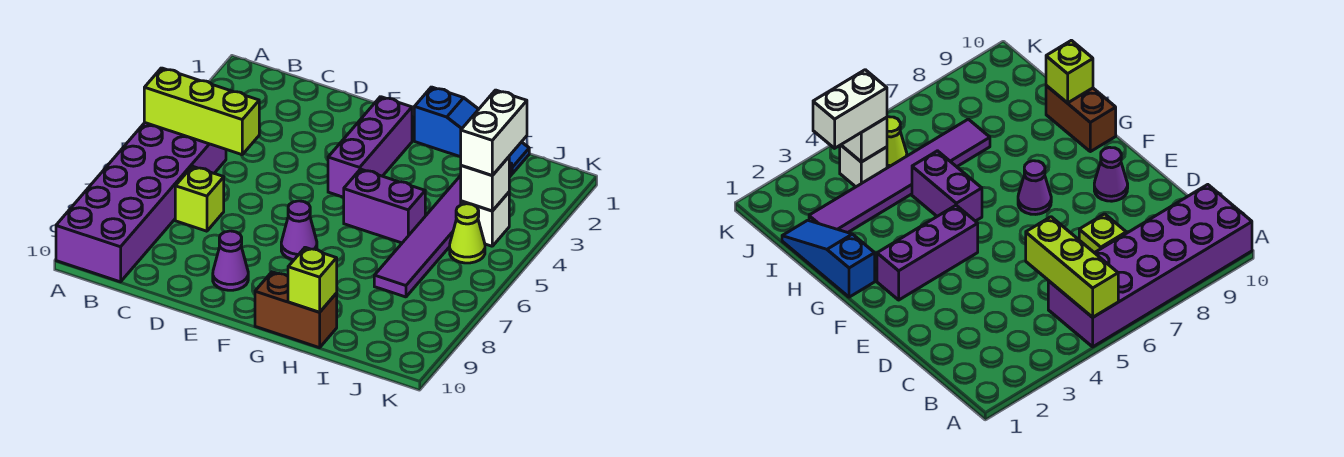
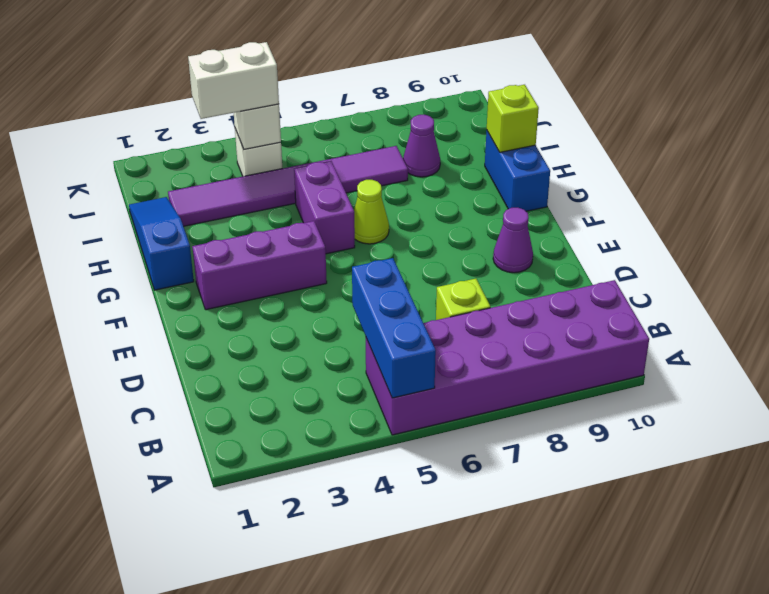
lime brick A5:C5 level 2 -> blue brick A5:C5 level 2
purple cone F7 level 1 -> purple cone I8 level 1
brown brick G10:H10 level 1 -> blue brick G10:H10 level 1
lime cone J5 level 1 -> lime cone G6 level 1

